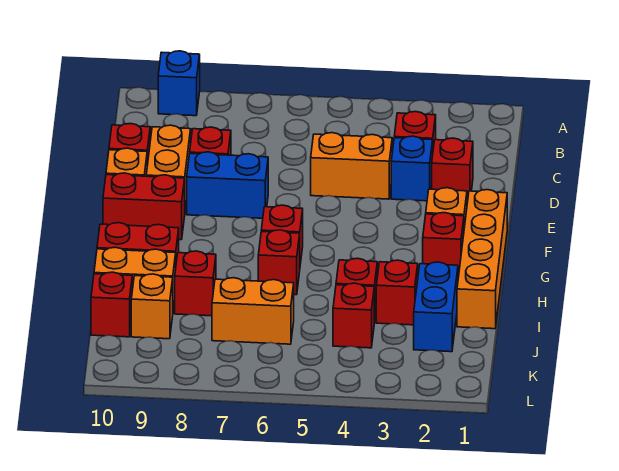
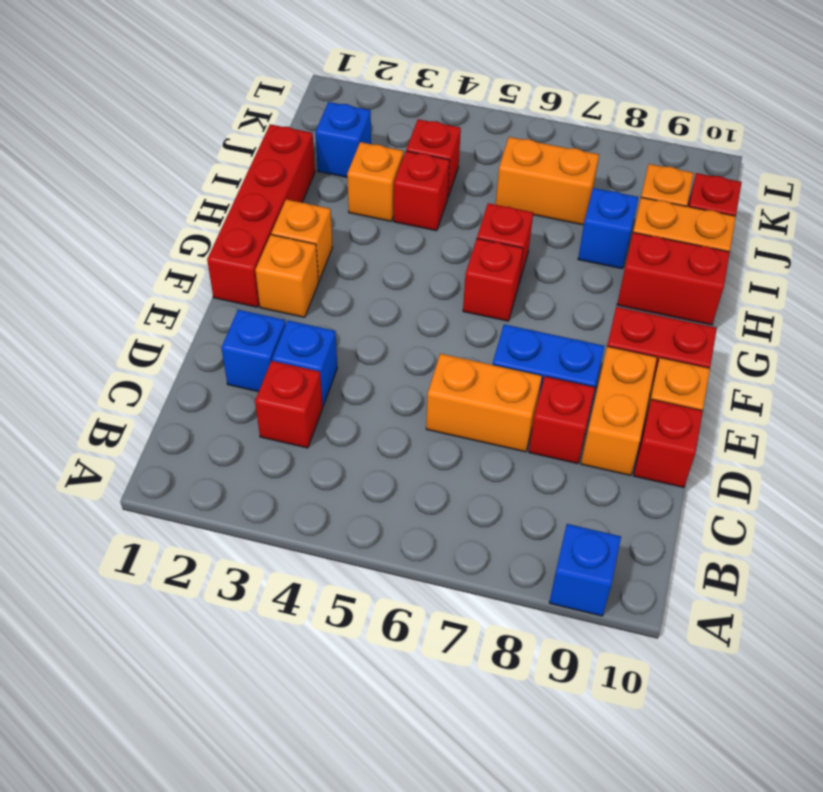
red brick D2 level 1 -> blue brick D2 level 1
orange brick D4:D5 level 1 -> orange brick D6:D7 level 1
orange brick F1:I1 level 1 -> red brick F1:I1 level 1
red brick G2 level 1 -> orange brick G2 level 1
blue brick I2:J2 level 1 -> blue brick J2 level 1
red brick I3 level 1 -> orange brick I3 level 1
red brick I8 level 1 -> blue brick I8 level 1

